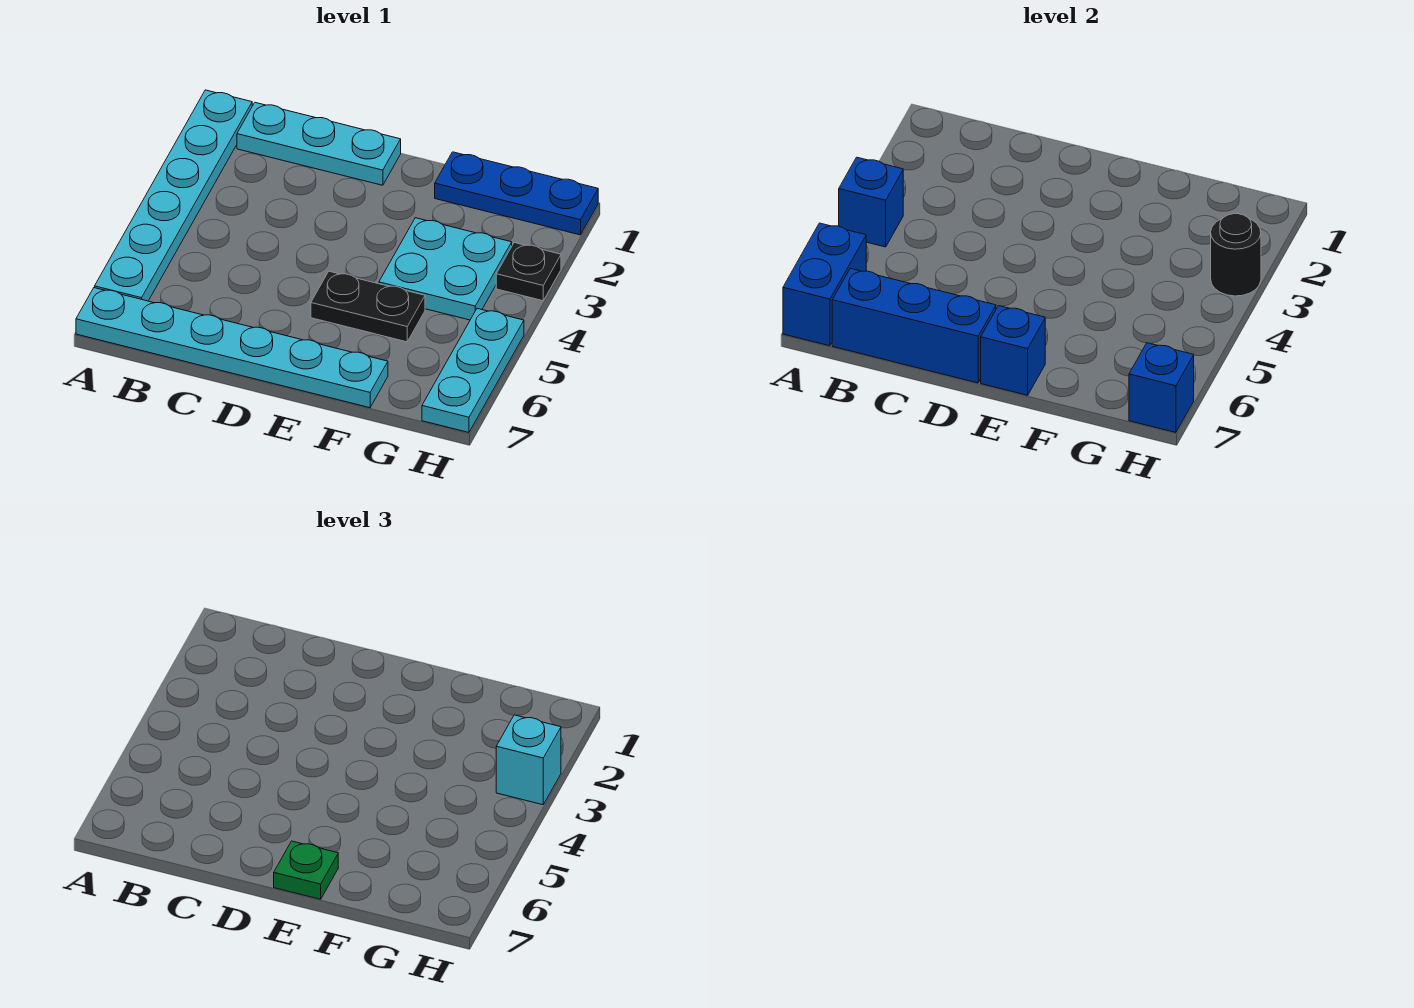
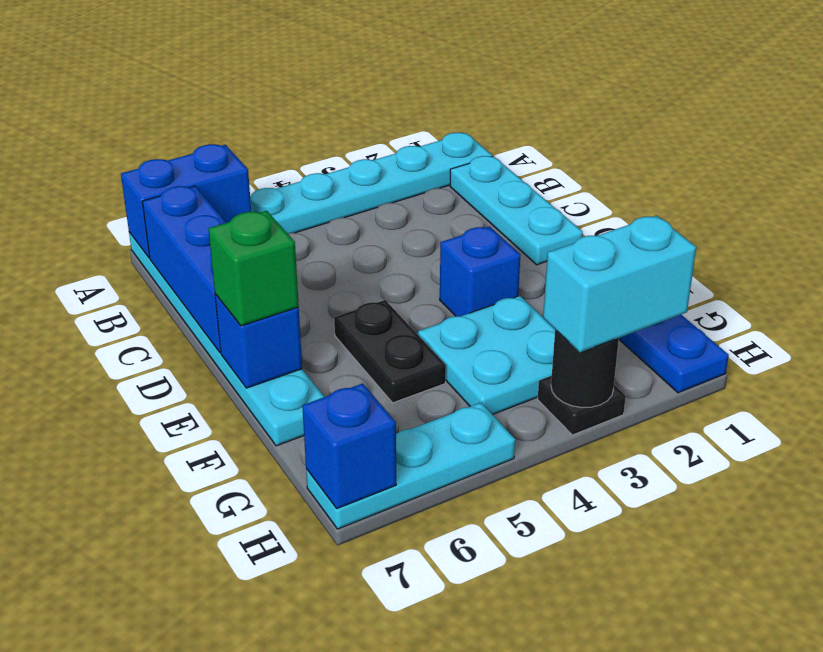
blue brick A4 level 2 -> blue brick E3 level 1
green plate E7 level 3 -> green brick E7 level 3
cyan brick H3 level 3 -> cyan brick H2:H3 level 3

